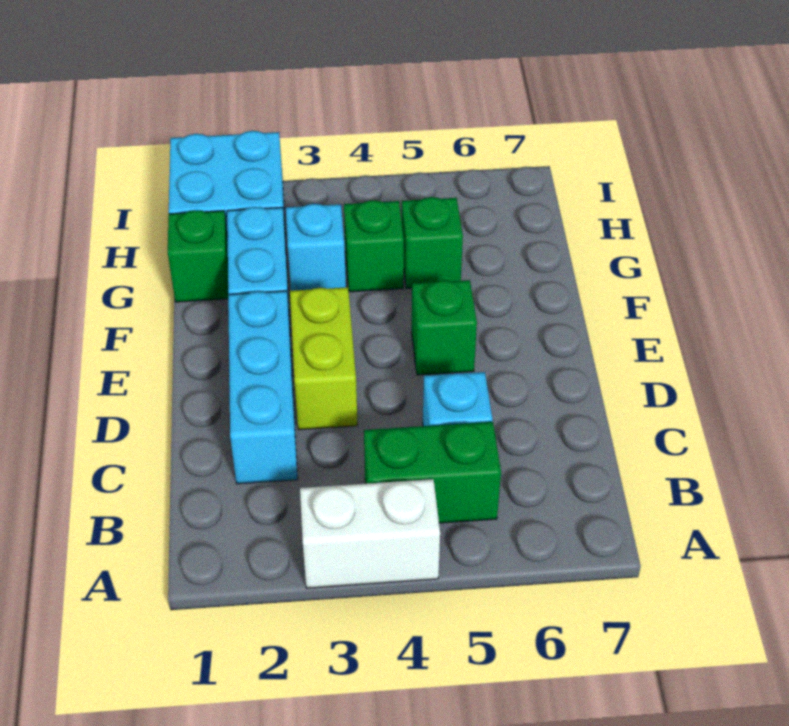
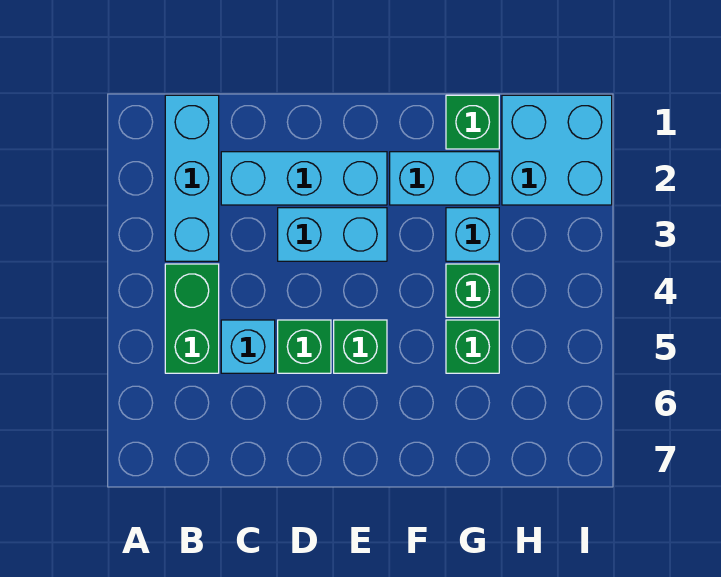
white brick A3:A4 level 1 -> none
none -> cyan brick B1:B3 level 1
lime brick D3:E3 level 1 -> cyan brick D3:E3 level 1
none -> green brick D5 level 1

